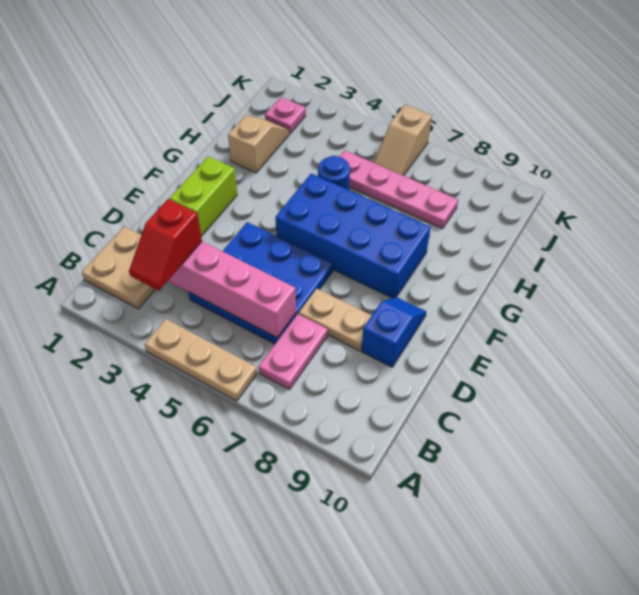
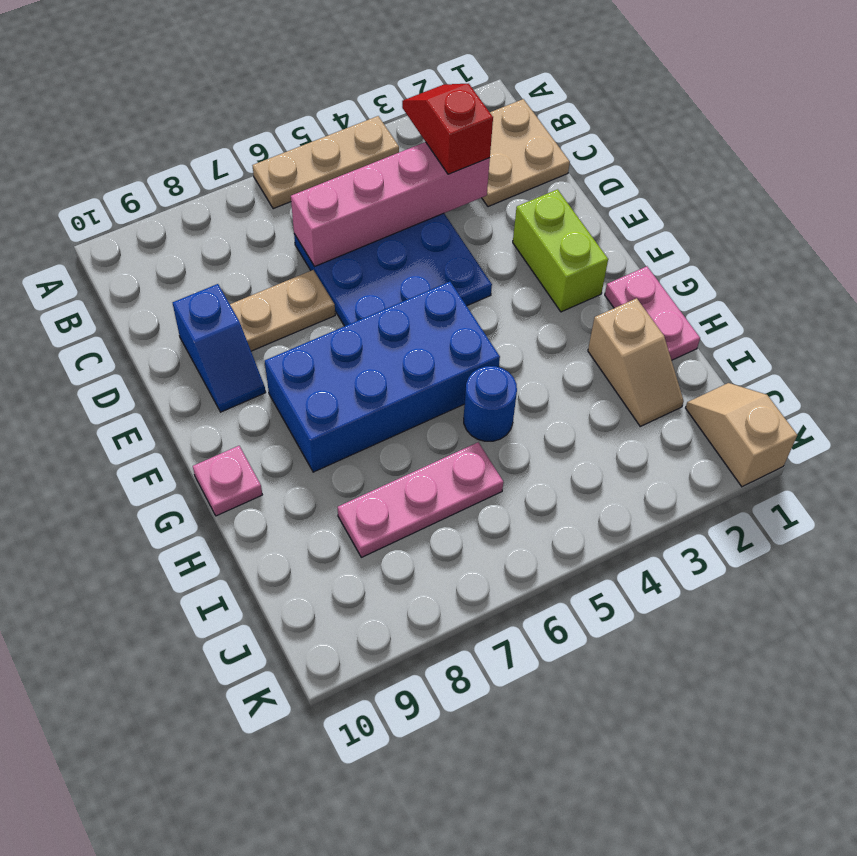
pink plate B7:C7 level 1 -> pink plate G1:H1 level 1
pink plate I5:I8 level 1 -> pink plate I6:I8 level 1
pink plate J2 level 1 -> pink plate G10 level 1
tan slope J6:K6 level 1 top K -> tan slope J1:K1 level 1 top K

